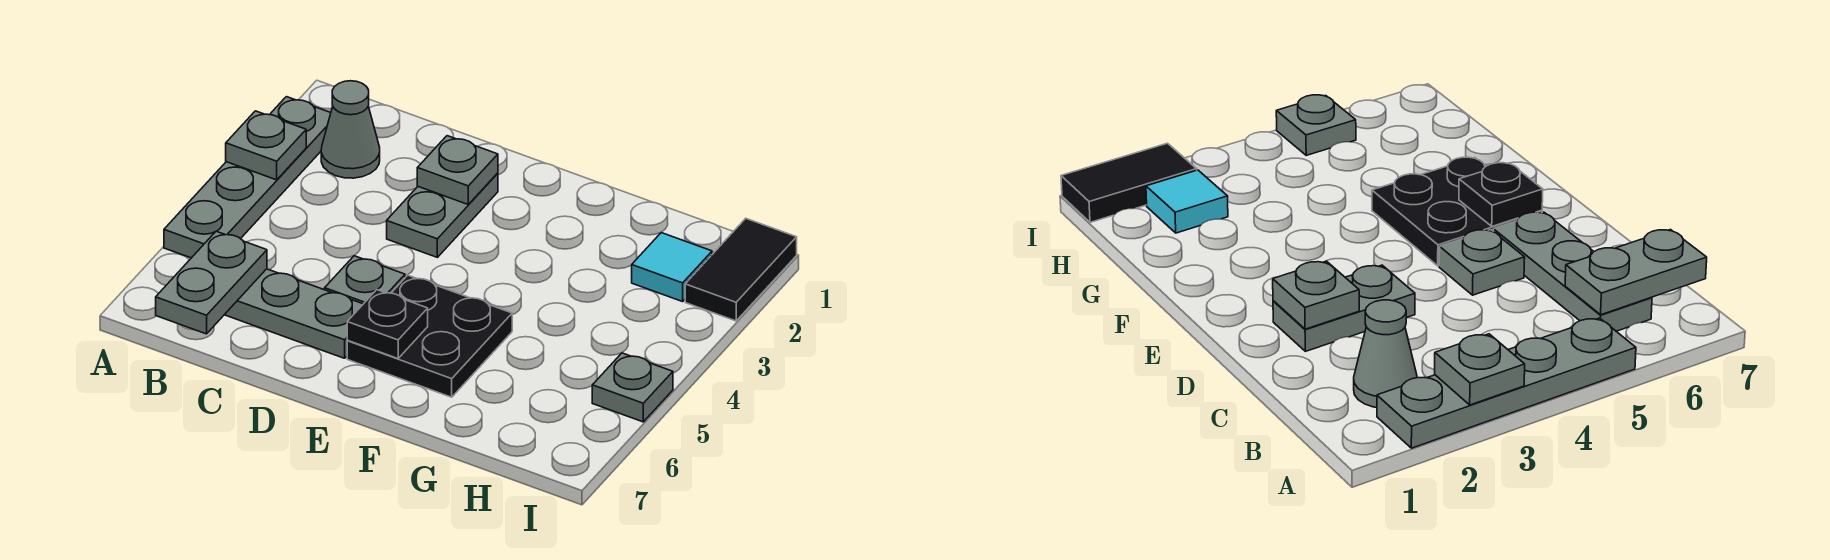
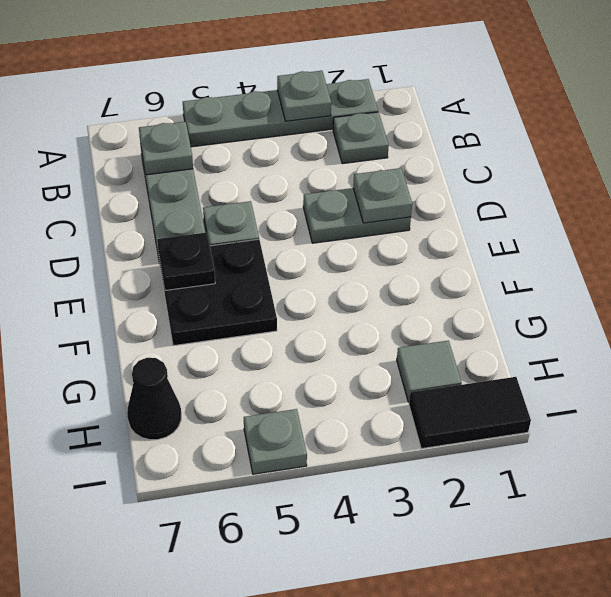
grey cone B2 level 1 -> grey plate B2 level 1
grey plate B6:B7 level 2 -> grey plate B6 level 2
cyan tile H2 level 1 -> grey tile H2 level 1
none -> black cone H7 level 1

